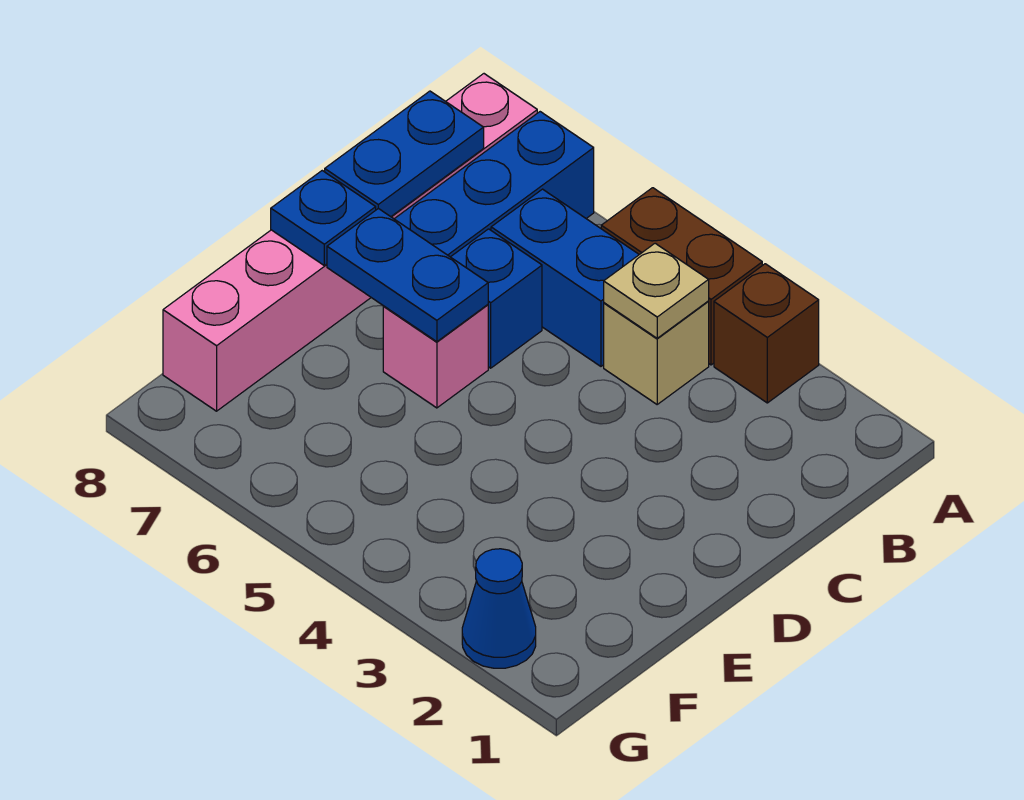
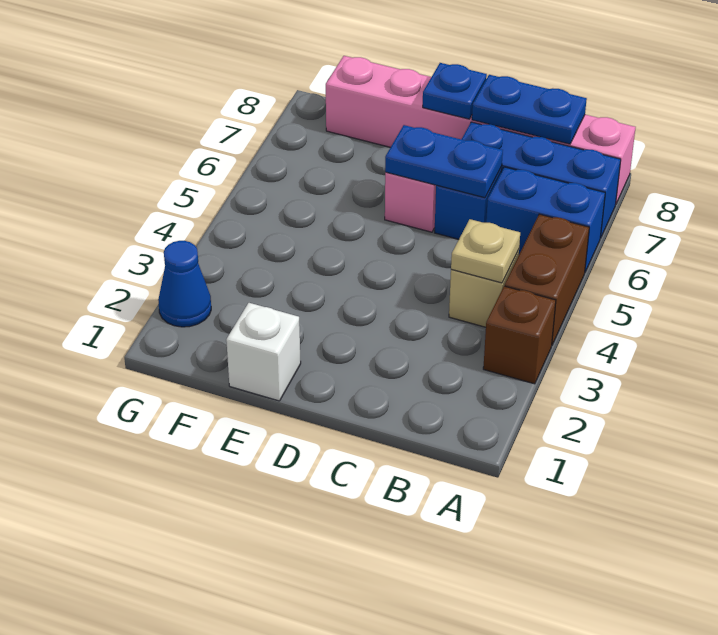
blue brick B5:B6 level 1 -> blue brick A6:B6 level 1
blue plate D6:D7 level 2 -> blue plate C6:D6 level 2
none -> white brick E1 level 1

